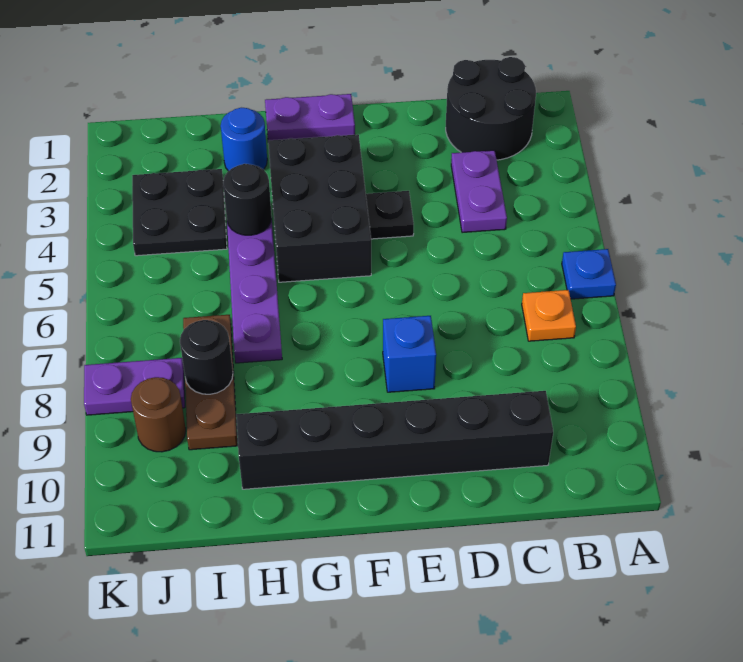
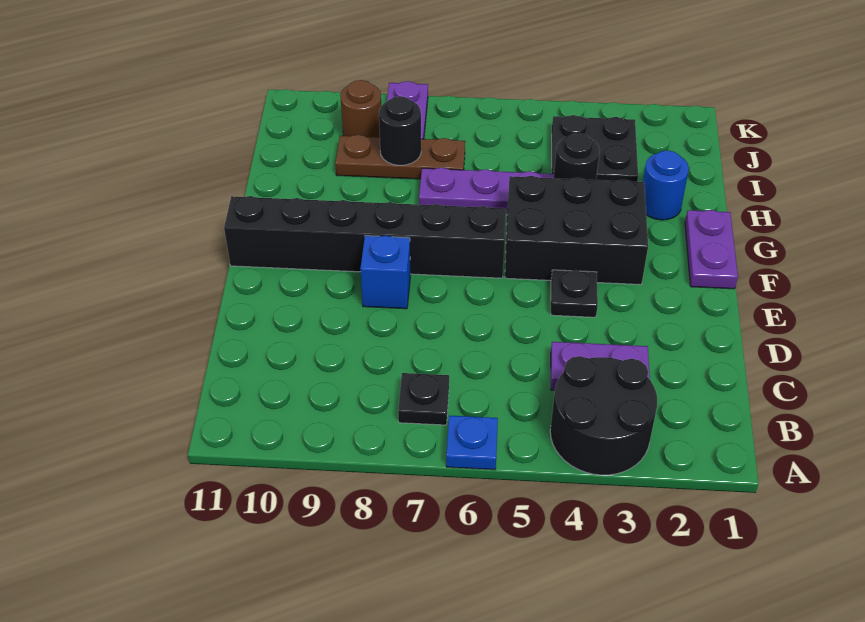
black round brick B1:C2 level 1 -> black round brick A3:B4 level 1
orange plate B7 level 1 -> black plate B7 level 1
black brick C10:H10 level 1 -> black brick F6:F11 level 1

